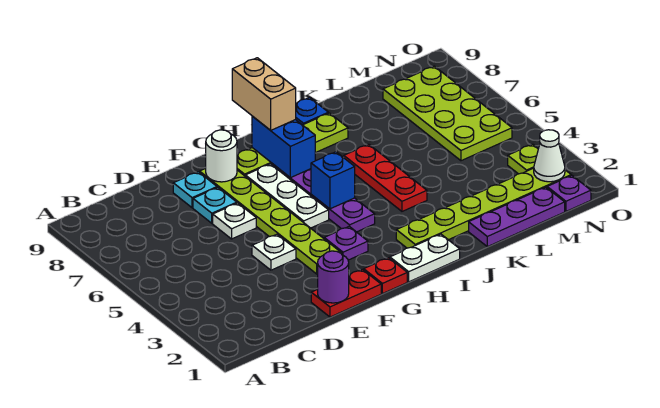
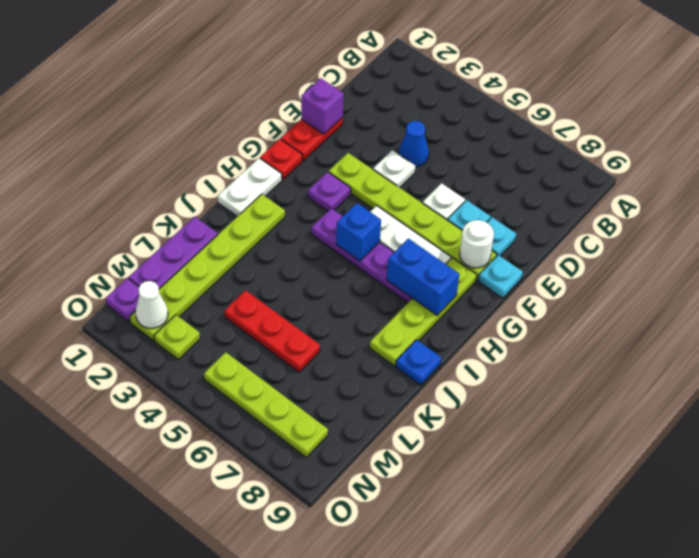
none -> blue cone D4 level 1
purple round brick E1 level 2 -> purple brick E1 level 2
none -> cyan plate F9 level 1
tan brick H8:H9 level 3 -> none
red plate J4:J6 level 1 -> red plate L4:L6 level 1
lime plate M5:N8 level 1 -> lime plate N5:N8 level 1

